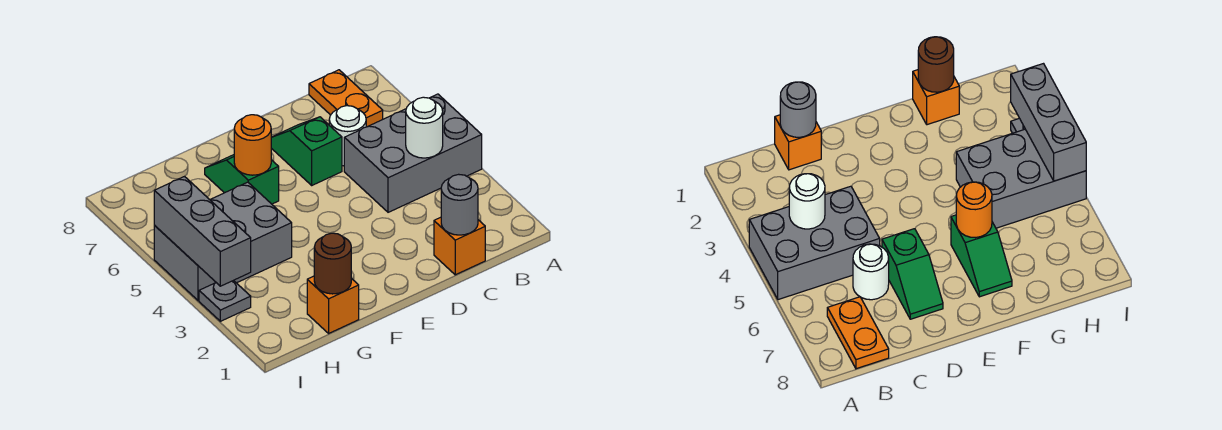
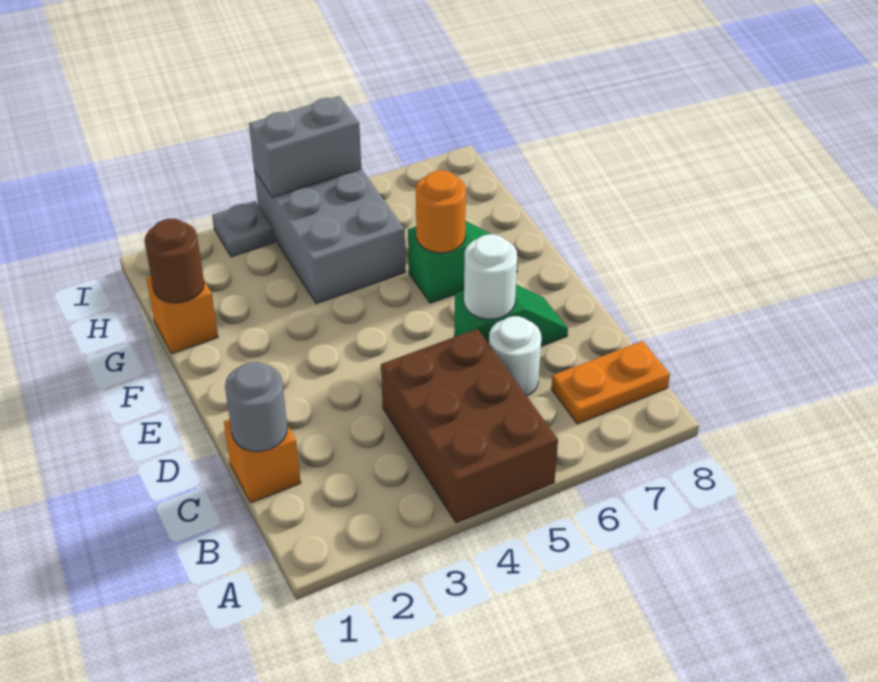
grey brick A4:C5 level 1 -> brown brick A4:C5 level 1
white round brick B4 level 2 -> white round brick D6 level 2
grey brick I3:I5 level 2 -> grey brick I4:I5 level 2

